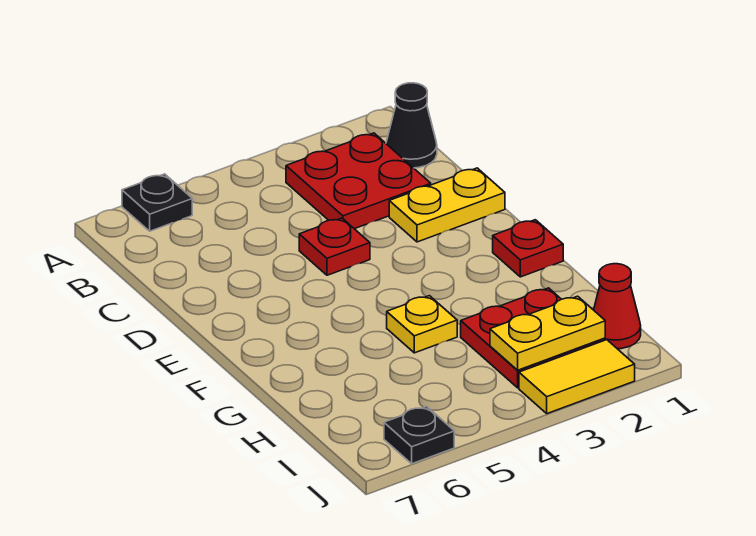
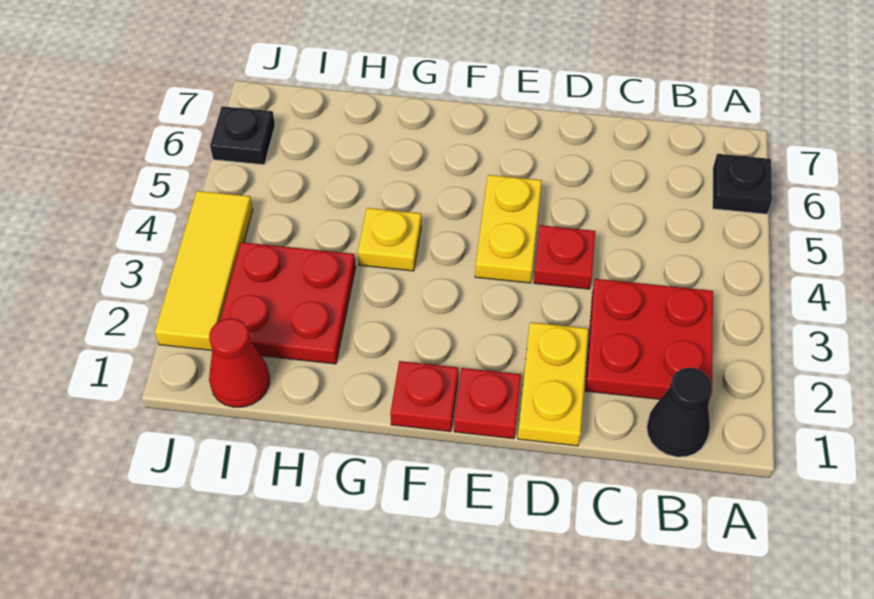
none -> red plate E1 level 1
yellow plate I2:I3 level 2 -> yellow plate E4:E5 level 1
yellow tile J2:J3 level 1 -> yellow tile J2:J4 level 1

